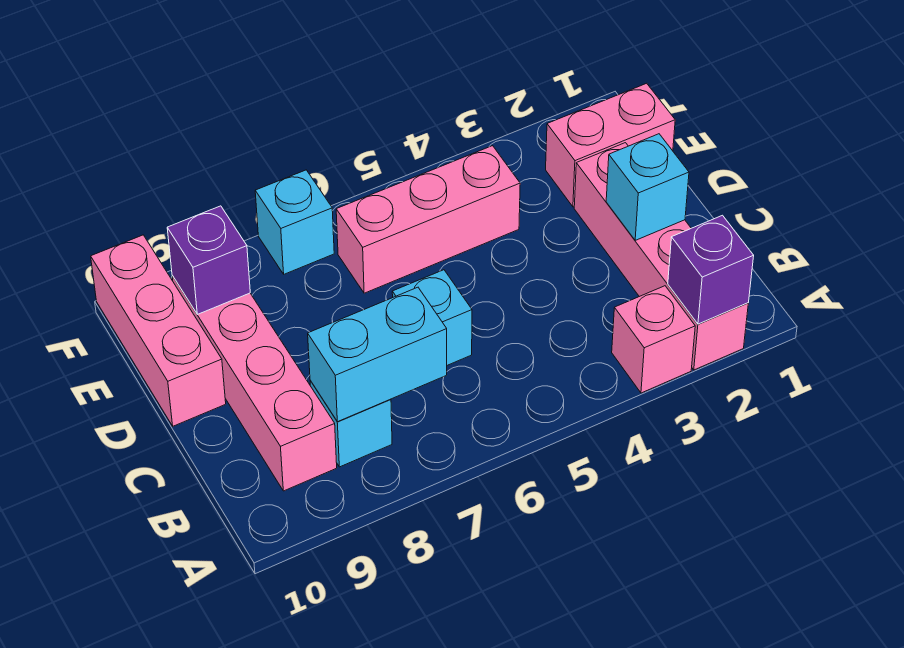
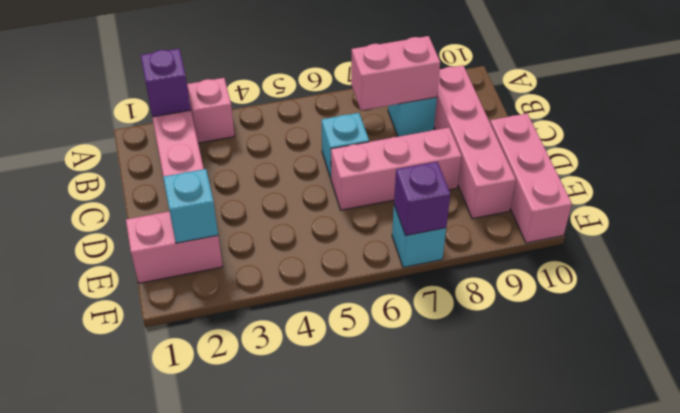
cyan brick B7:B8 level 2 -> pink brick B7:B8 level 2
cyan brick C2 level 2 -> cyan brick E2 level 2
pink brick E4:E6 level 1 -> pink brick D6:D8 level 1
purple brick E9 level 2 -> purple brick F7 level 2

